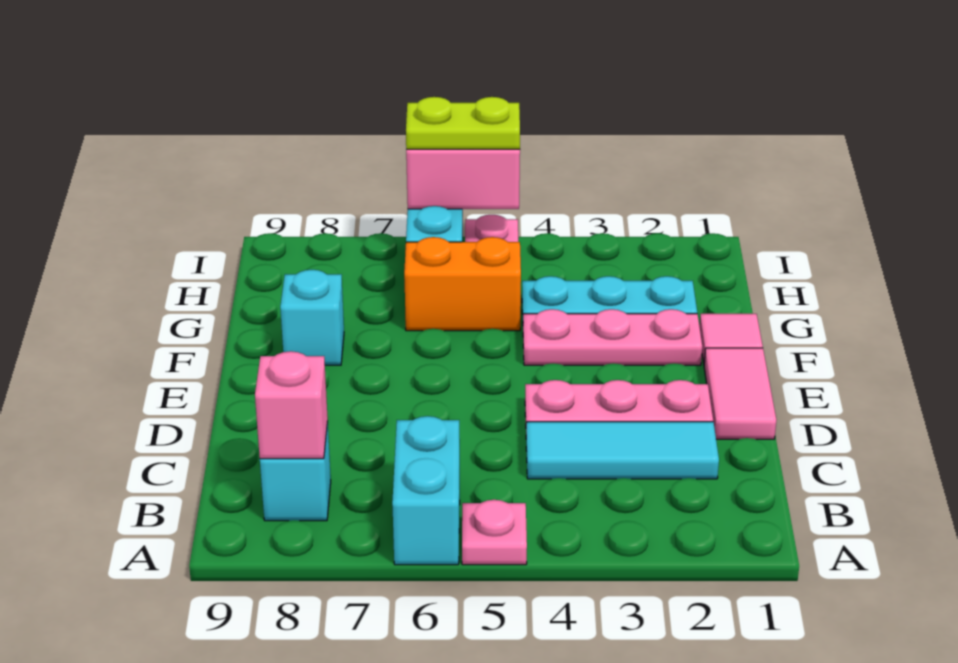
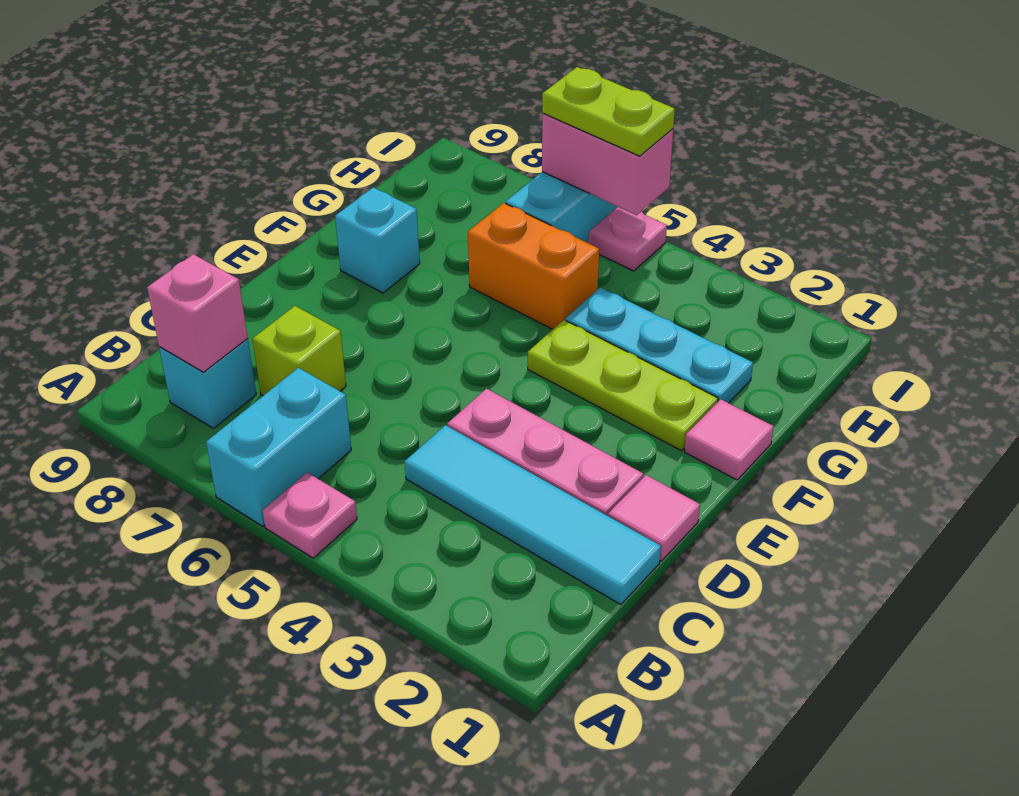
cyan tile C2:C4 level 1 -> cyan tile C1:C4 level 1
none -> lime brick C7 level 1
pink tile D1:E1 level 1 -> pink tile D1 level 1
pink plate F2:F4 level 1 -> lime plate F2:F4 level 1

